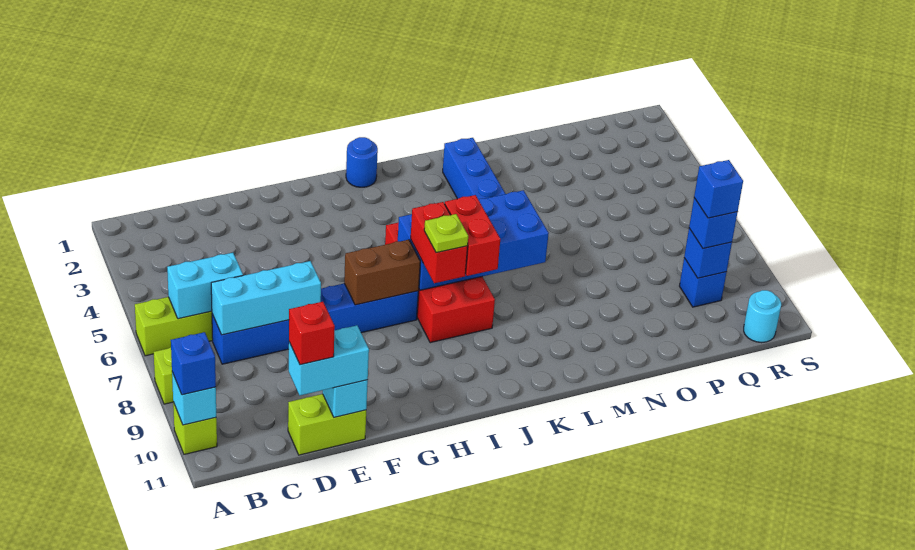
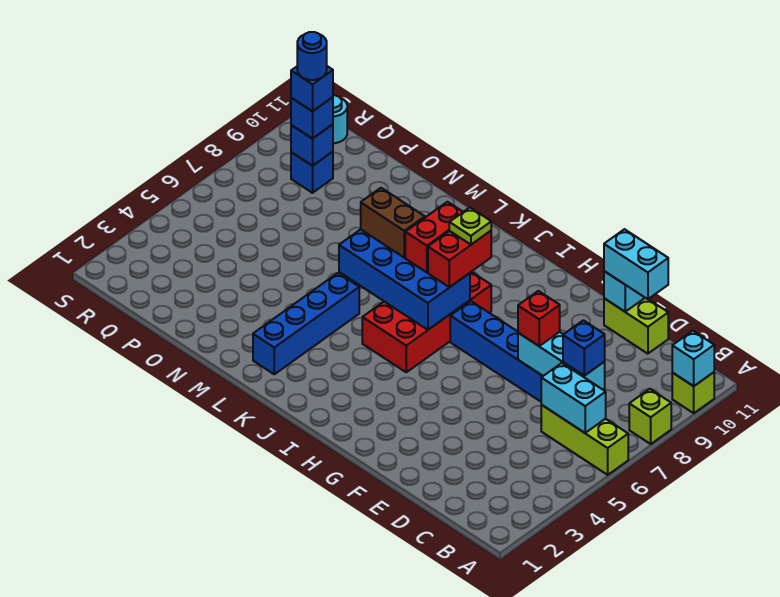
blue brick A10 level 3 -> blue brick C7 level 3
red brick D11 level 4 -> red brick E7 level 3
brown brick G7:H7 level 2 -> brown brick K7:L7 level 3
blue round brick I1 level 1 -> blue round brick Q9 level 5

